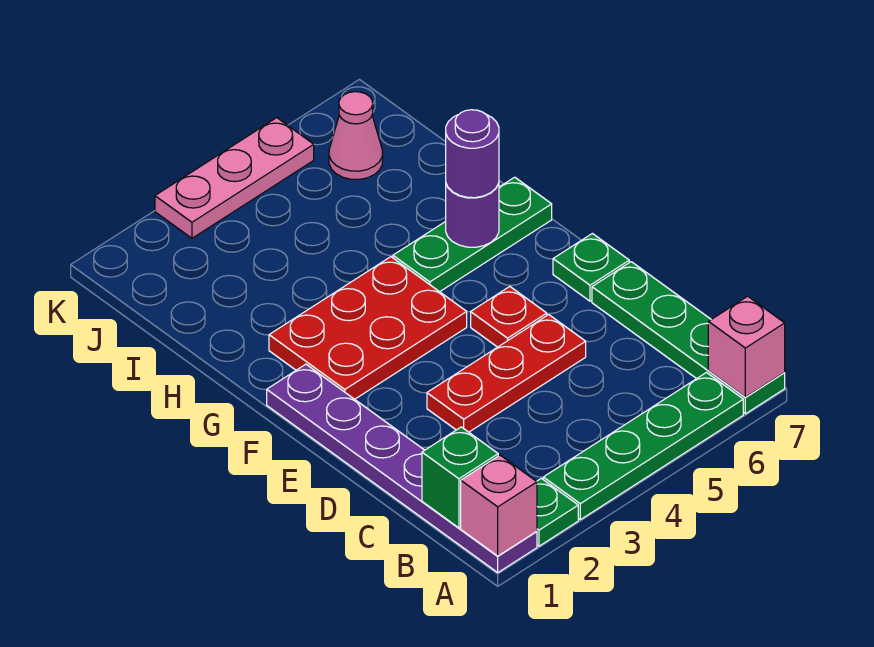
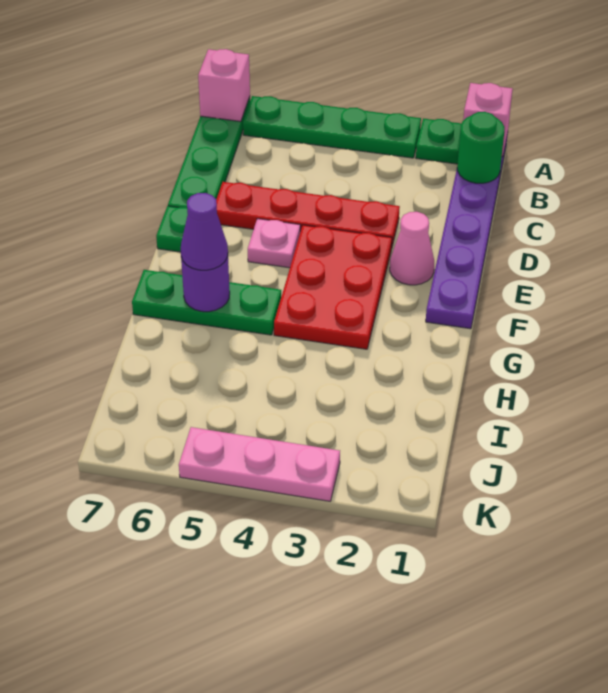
green brick B1 level 2 -> green round brick B1 level 2
red plate D3:D5 level 1 -> red plate D3:D6 level 1
red plate E5 level 1 -> pink plate E5 level 1
red plate F2:G4 level 1 -> red plate E3:G4 level 1
purple round brick G6 level 3 -> purple cone G6 level 3
pink cone J6 level 1 -> pink cone E2 level 1

